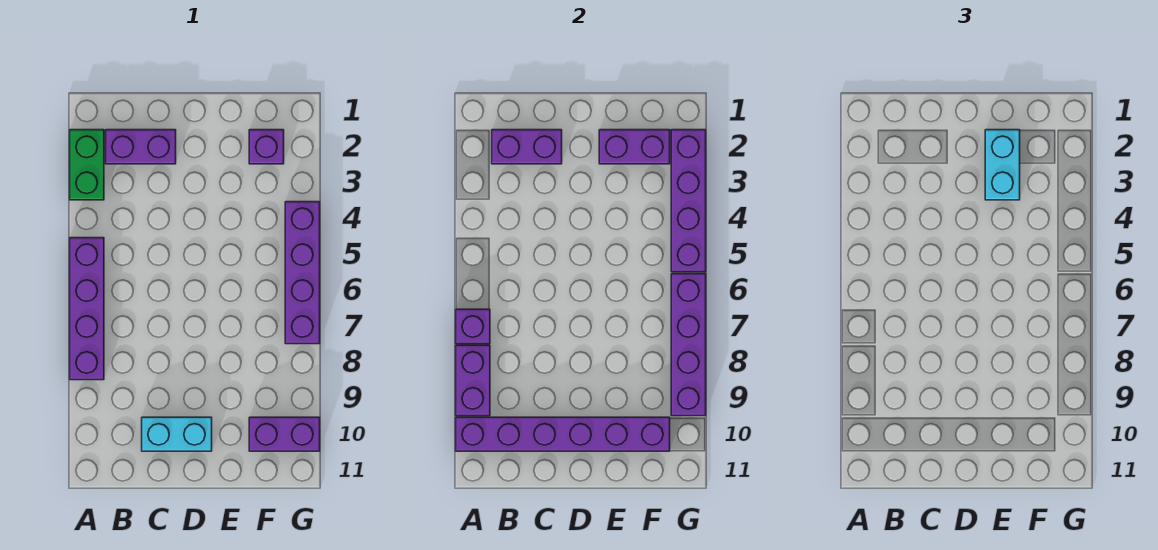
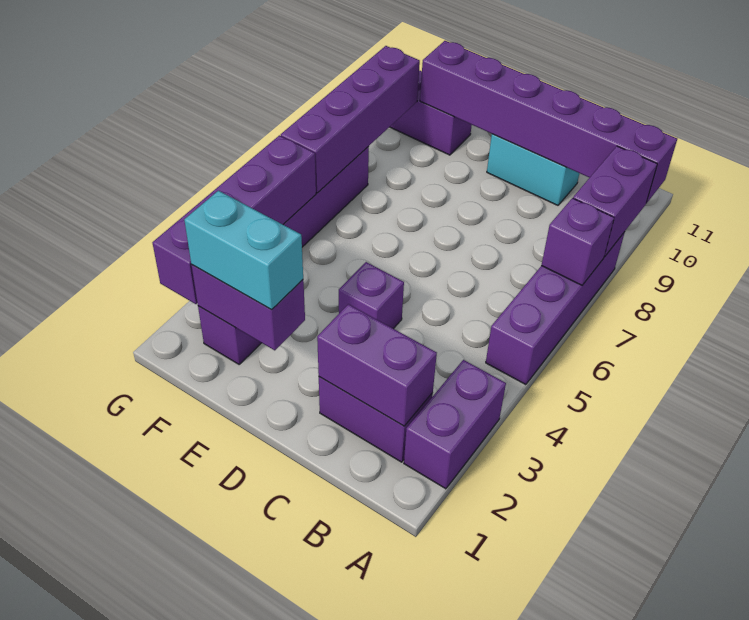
green brick A2:A3 level 1 -> purple brick A2:A3 level 1
none -> purple brick D4 level 1
cyan brick E2:E3 level 3 -> cyan brick E2:F2 level 3

